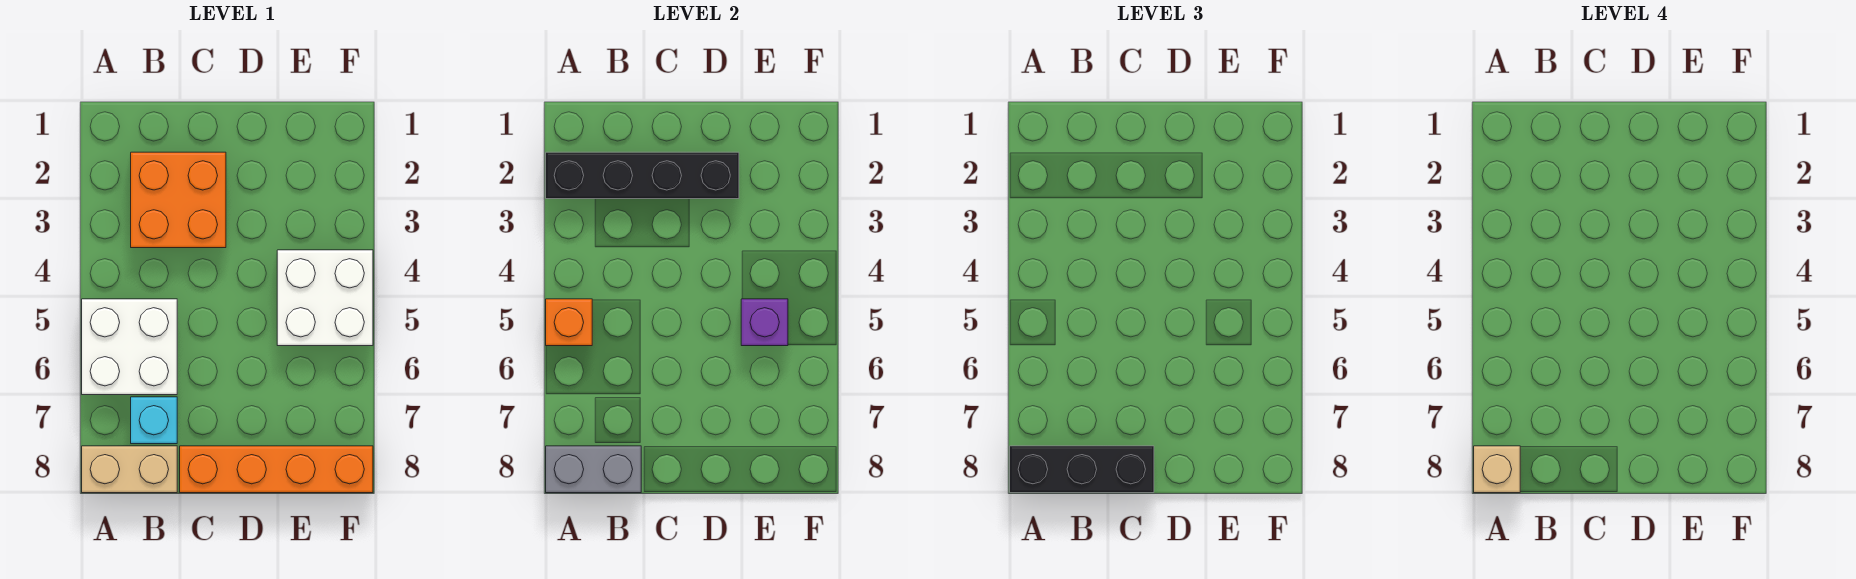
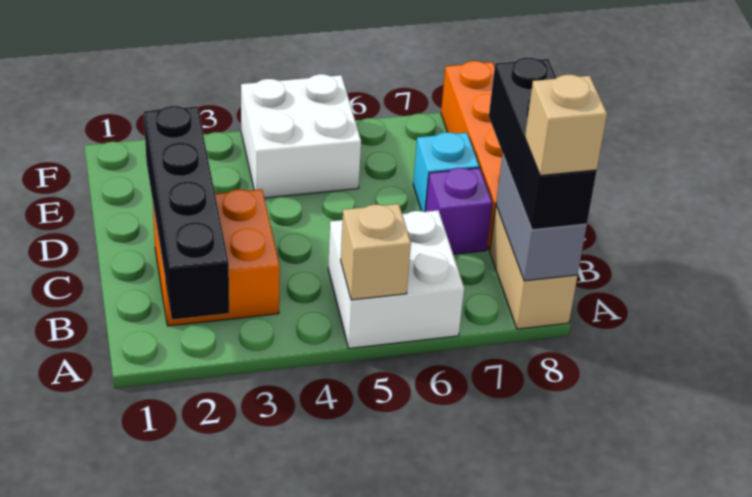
orange brick A5 level 2 -> tan brick A5 level 2
cyan brick B7 level 1 -> cyan brick D7 level 1
purple brick E5 level 2 -> purple brick C7 level 1

